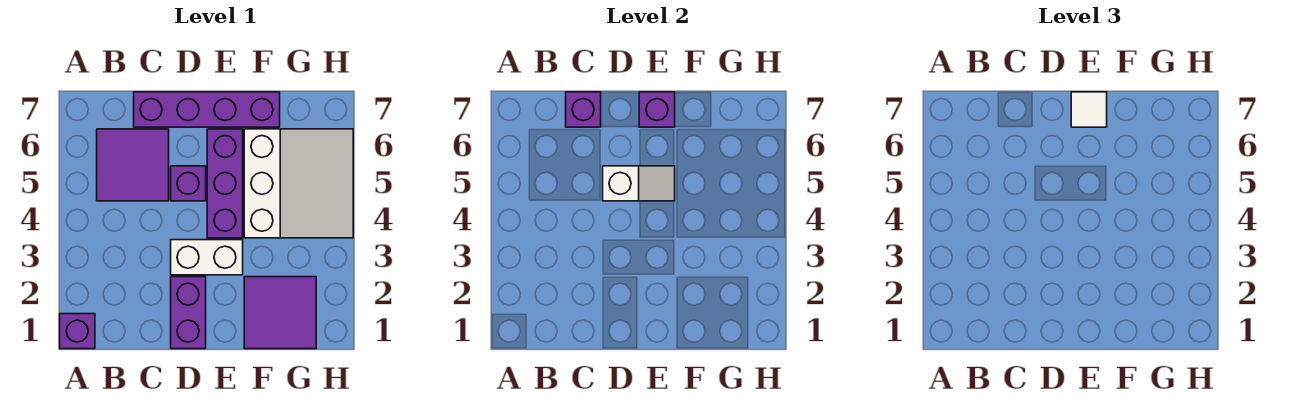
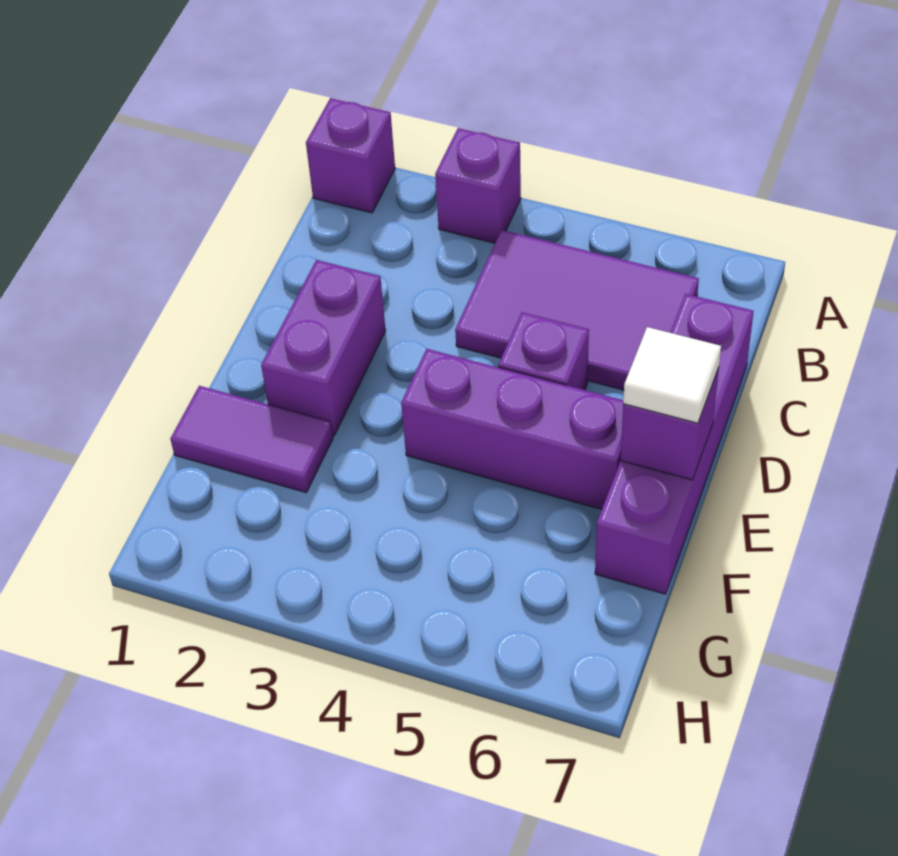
purple tile B5:C6 level 1 -> purple tile B4:C6 level 1
purple brick C7 level 2 -> purple brick A3 level 1
purple brick D1:D2 level 1 -> purple brick D2:E2 level 1
white brick D3:E3 level 1 -> none
white slope D5:E5 level 2 top D -> none
purple tile F1:G2 level 1 -> purple tile F1:F2 level 1
white slope F4:H6 level 1 top F -> none

